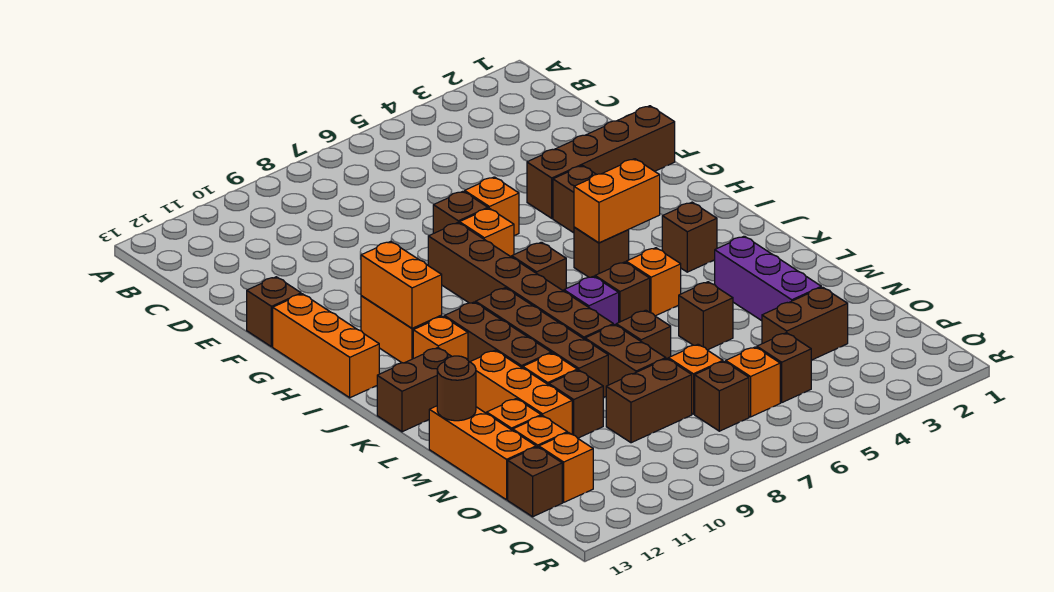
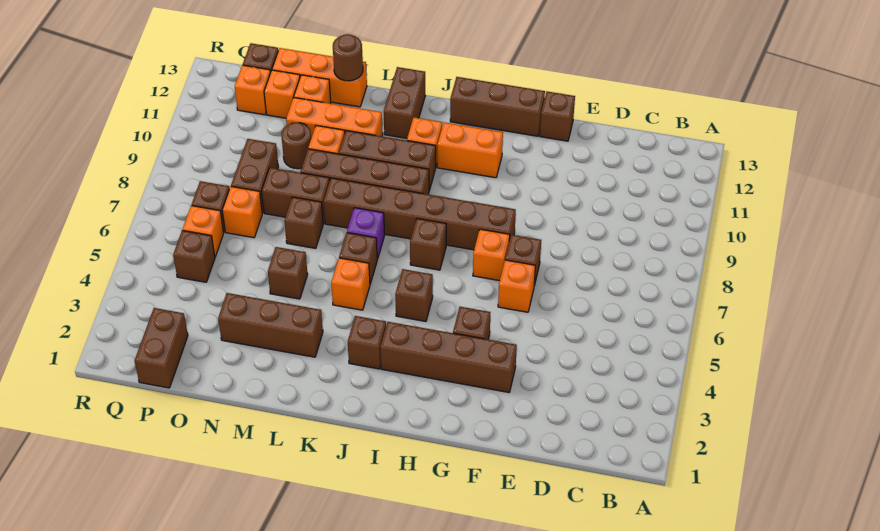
brown brick F1:F4 level 1 -> brown brick F3:I3 level 1
orange brick G13:I13 level 1 -> brown brick G13:I13 level 1
orange brick H11:I11 level 2 -> none
orange brick I4:I5 level 2 -> none
purple brick L3:N3 level 1 -> brown brick L3:N3 level 1
brown brick N10 level 1 -> brown round brick N10 level 1
brown brick O3:O4 level 1 -> brown brick P1:P2 level 1

